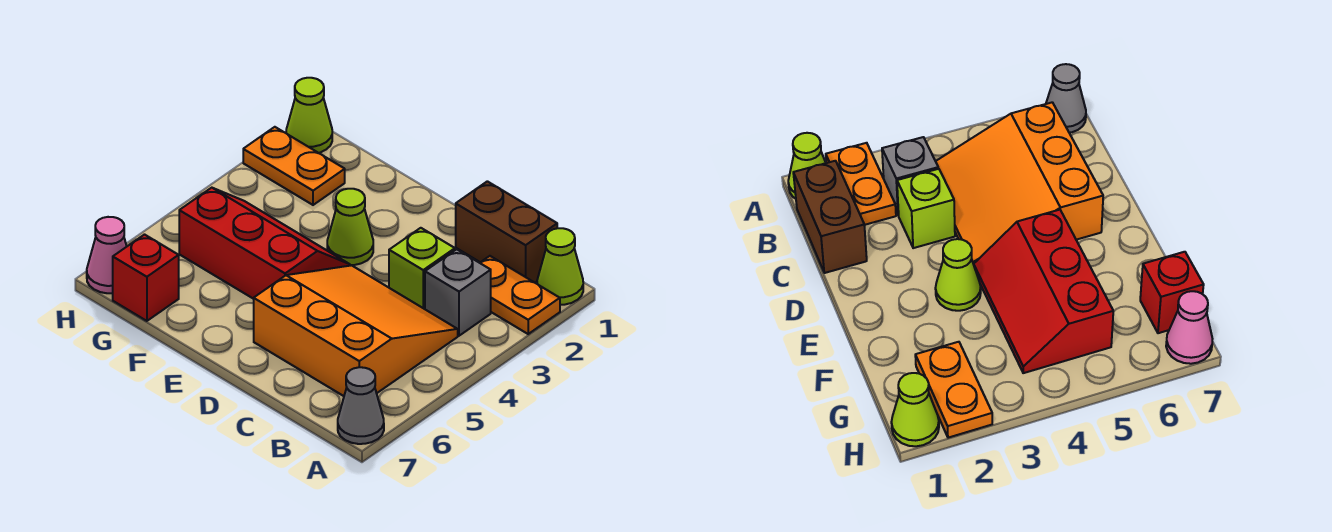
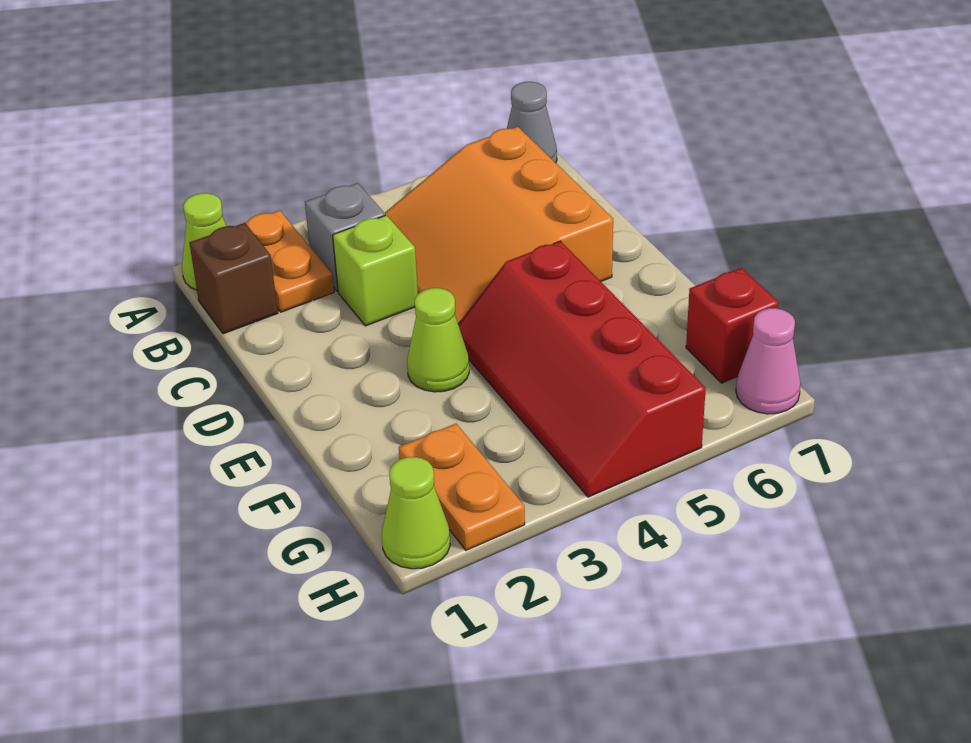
brown brick B1:C1 level 1 -> brown brick B1 level 1
red slope E4:G5 level 1 top 5 -> red slope E4:H5 level 1 top 5

